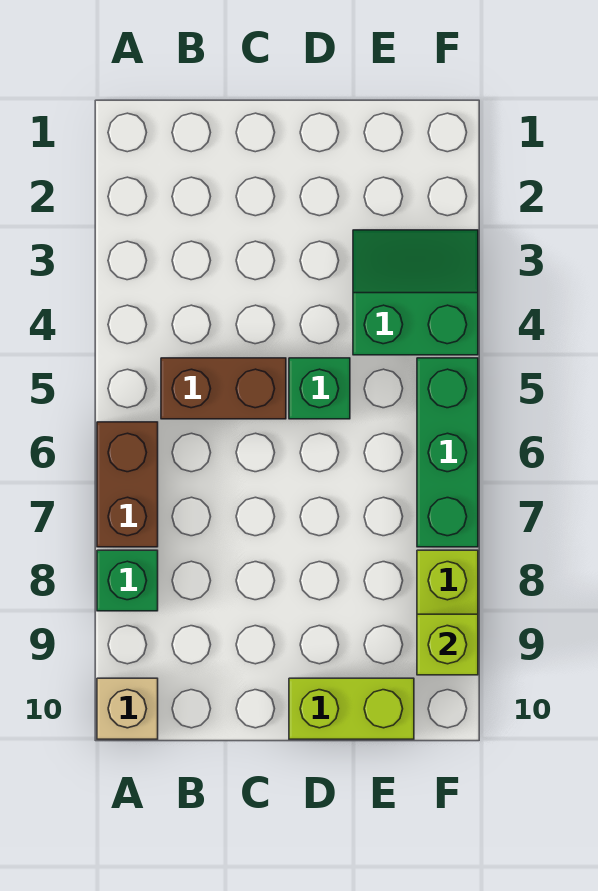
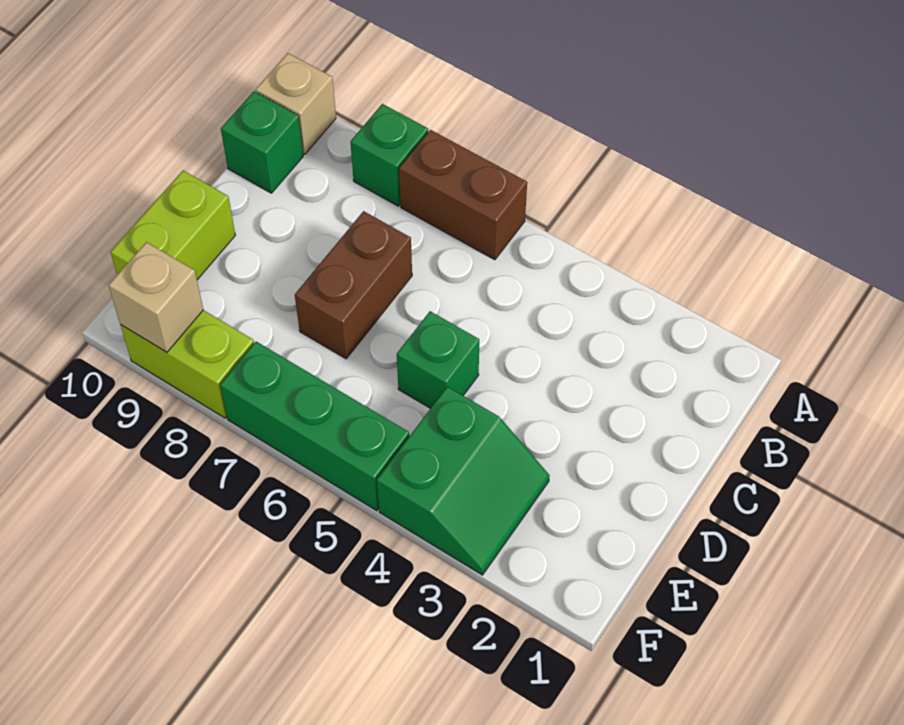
brown brick B5:C5 level 1 -> brown brick C7:D7 level 1
none -> green brick B10 level 1
lime brick F9 level 2 -> tan brick F9 level 2

